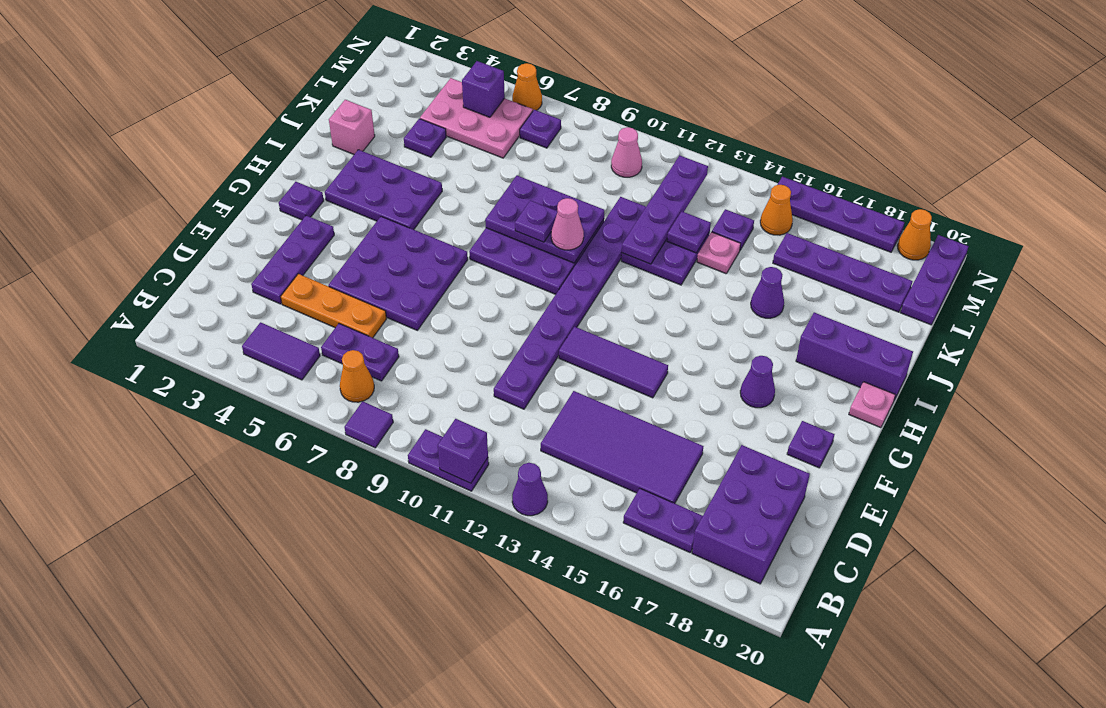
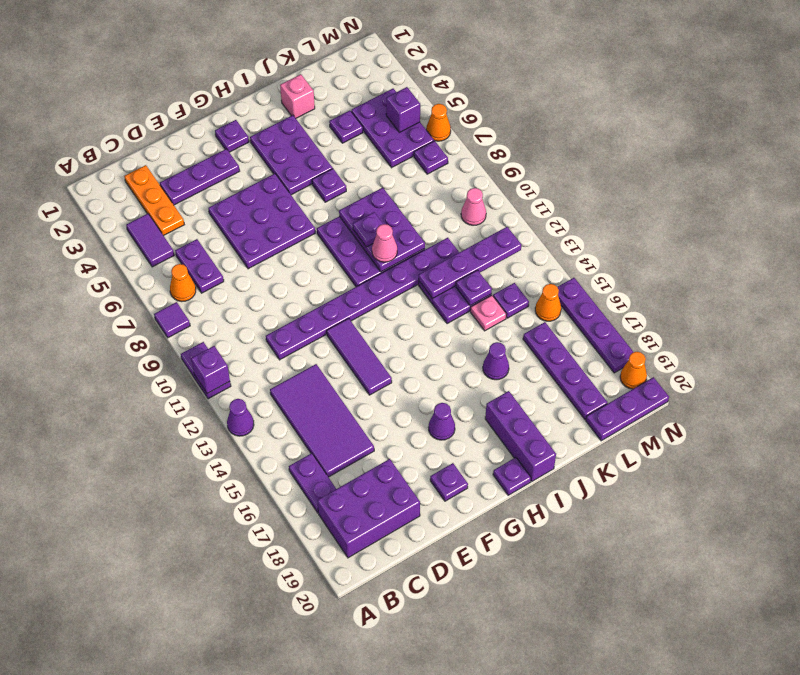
orange plate D4:D6 level 1 -> orange plate C2:C4 level 1
pink plate H20 level 1 -> purple plate H20 level 1
none -> purple plate I6 level 1
pink plate L4:M6 level 1 -> purple plate L4:M6 level 1

